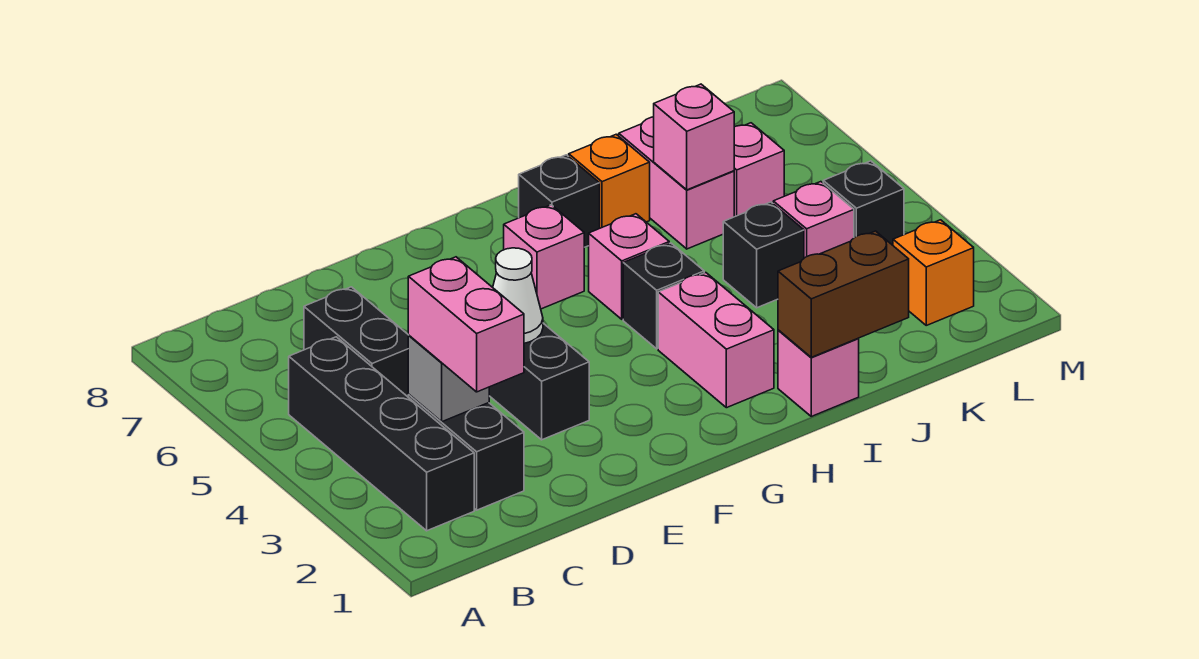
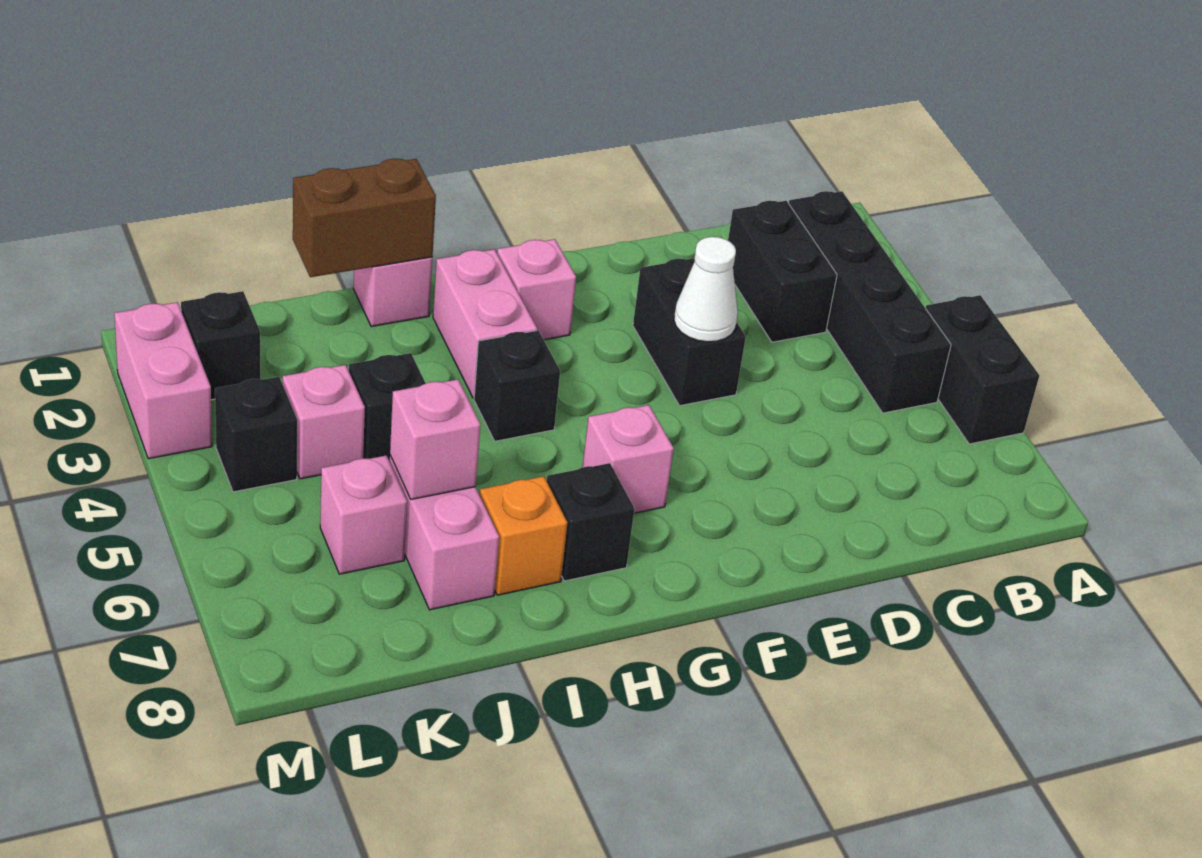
pink brick C2:C3 level 3 -> pink brick M2:M3 level 1
grey brick C3 level 2 -> none
black brick C5:C6 level 1 -> black brick A5:A6 level 1
pink brick H5 level 1 -> pink brick G2 level 1
orange brick L2 level 1 -> black brick L2 level 1

